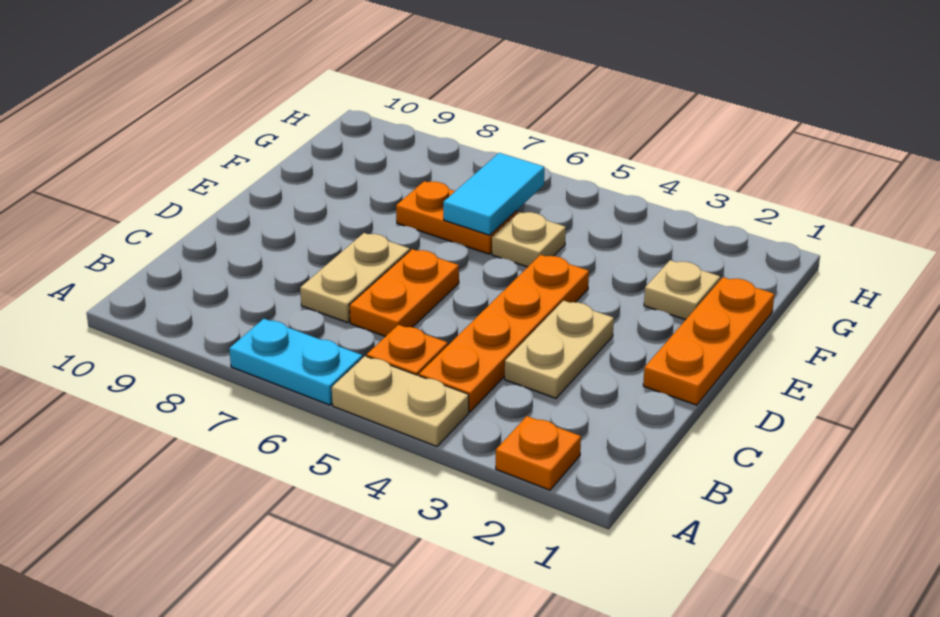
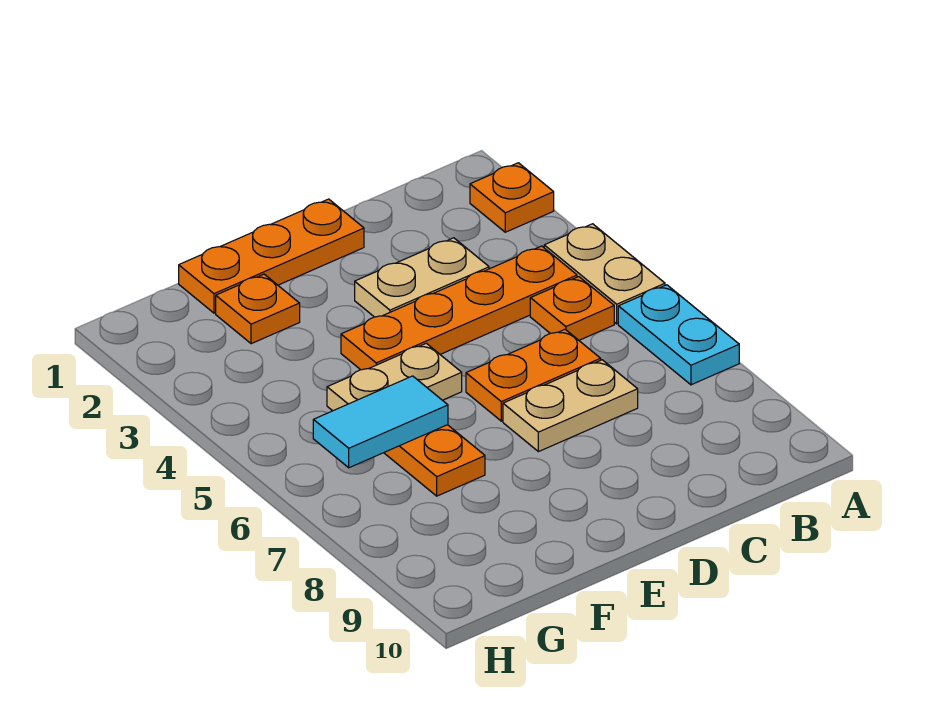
tan plate F2 level 1 -> orange plate F2 level 1
tan plate F5 level 1 -> tan plate E5:F5 level 1

